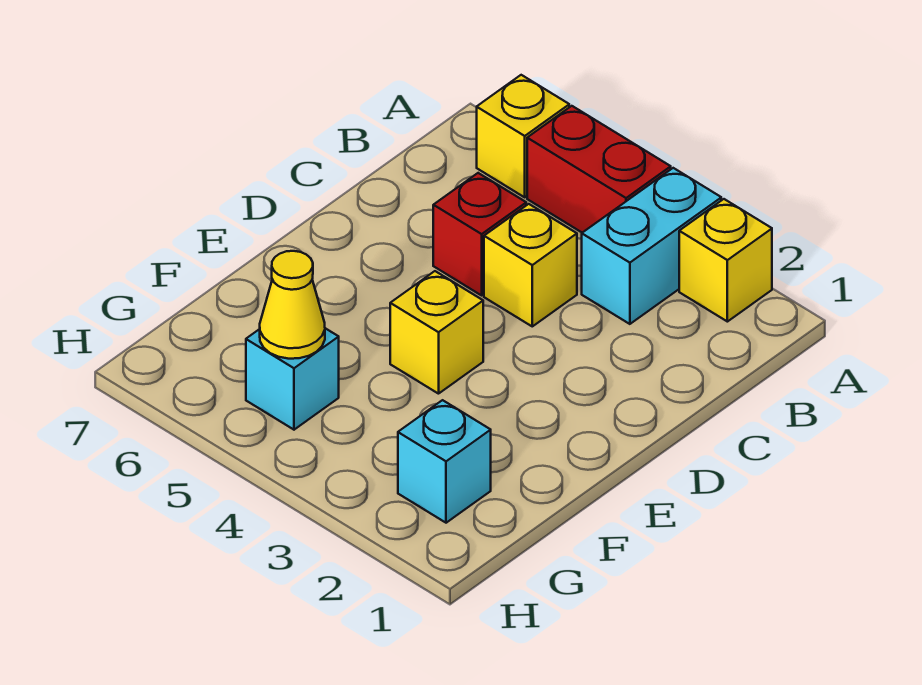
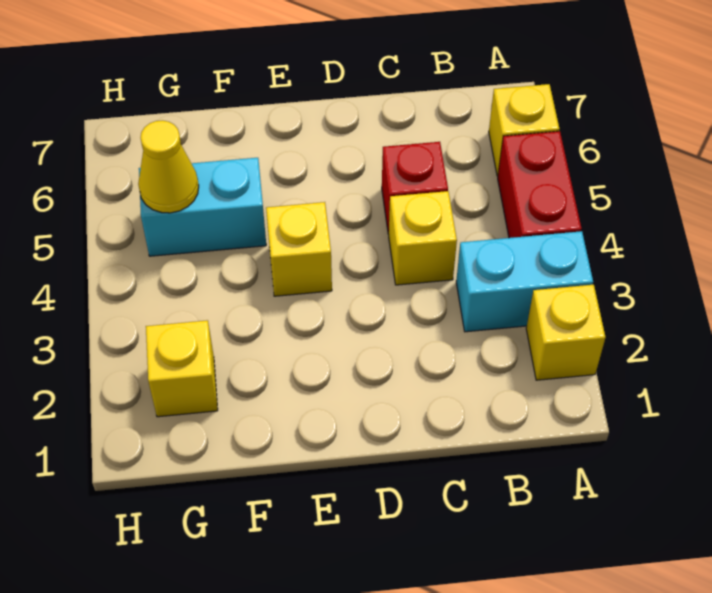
cyan brick G2 level 1 -> yellow brick G2 level 1
cyan brick G5 level 1 -> cyan brick F5:G5 level 1

